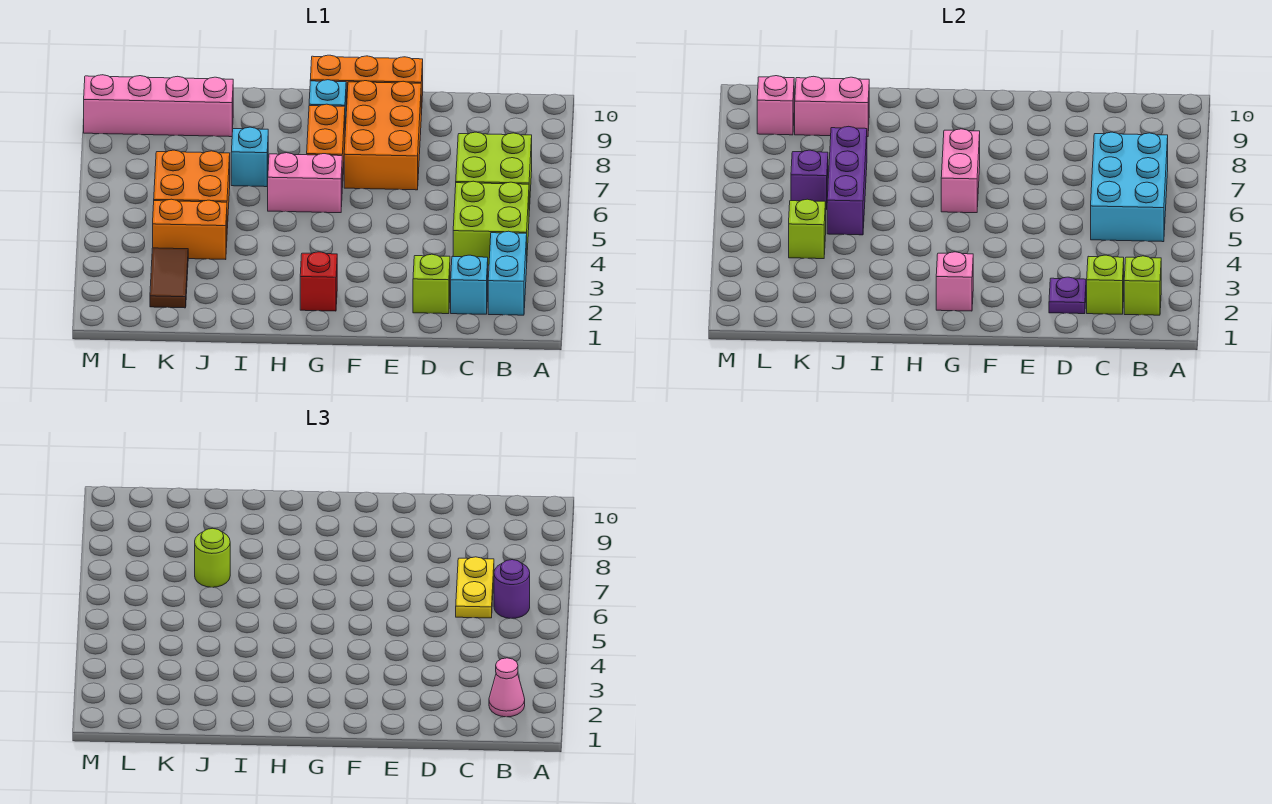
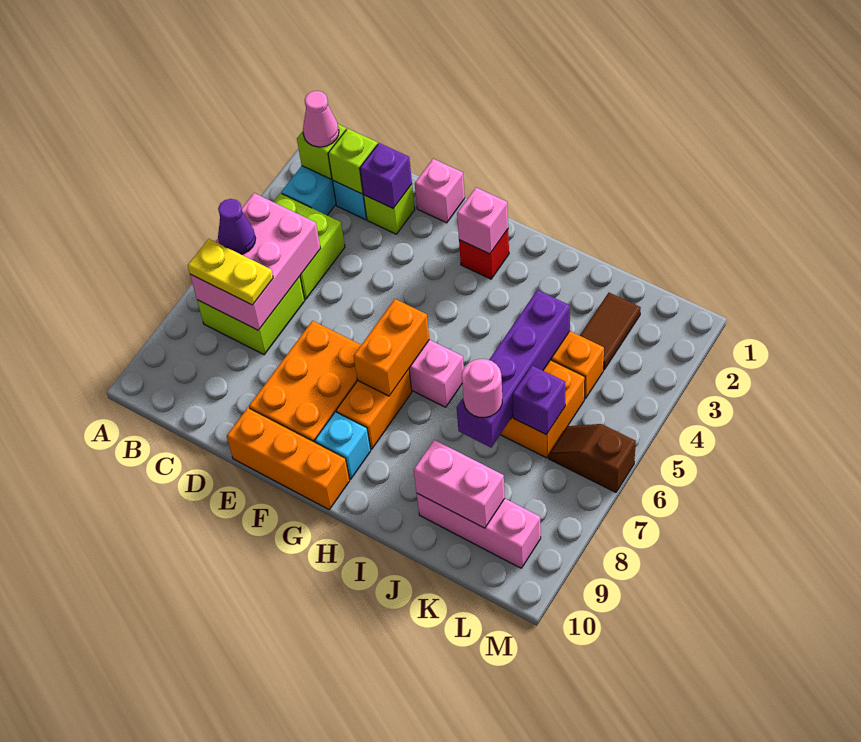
cyan brick B5:C7 level 2 -> pink brick B5:C7 level 2
purple round brick B6 level 3 -> purple cone B6 level 3
yellow plate C6:C7 level 3 -> yellow plate B7:C7 level 3
purple plate D2 level 2 -> purple brick D2 level 2
pink brick G6:G7 level 2 -> orange brick G6:G7 level 2
cyan brick I7 level 1 -> none
purple brick J5:J7 level 2 -> purple brick J4:J7 level 2
lime round brick J7 level 3 -> pink round brick J7 level 3
pink brick J9:M9 level 1 -> pink brick J9:L9 level 1
lime brick K4 level 2 -> none
none -> brown slope L6:M6 level 1 top M
pink brick L9 level 2 -> pink brick E1 level 1

